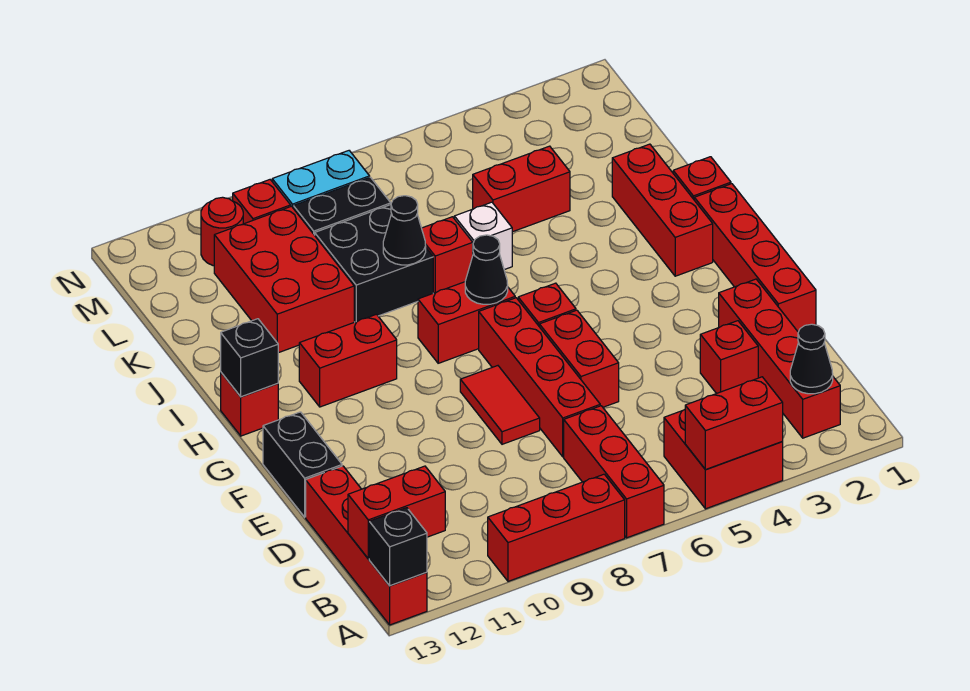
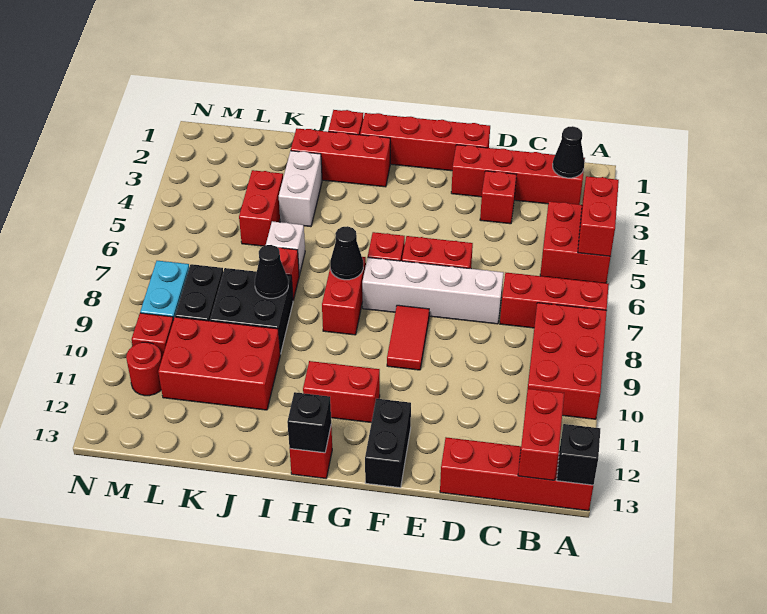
red brick A8:A10 level 1 -> red brick A8:B10 level 1
red brick D7:G7 level 1 -> white brick D7:G7 level 1
red tile E8:F8 level 1 -> red tile F8:F9 level 1
black brick E13:F13 level 1 -> black brick F12:F13 level 1
red brick H10:H11 level 1 -> red brick G11:H11 level 1
none -> white brick J3:J4 level 1

